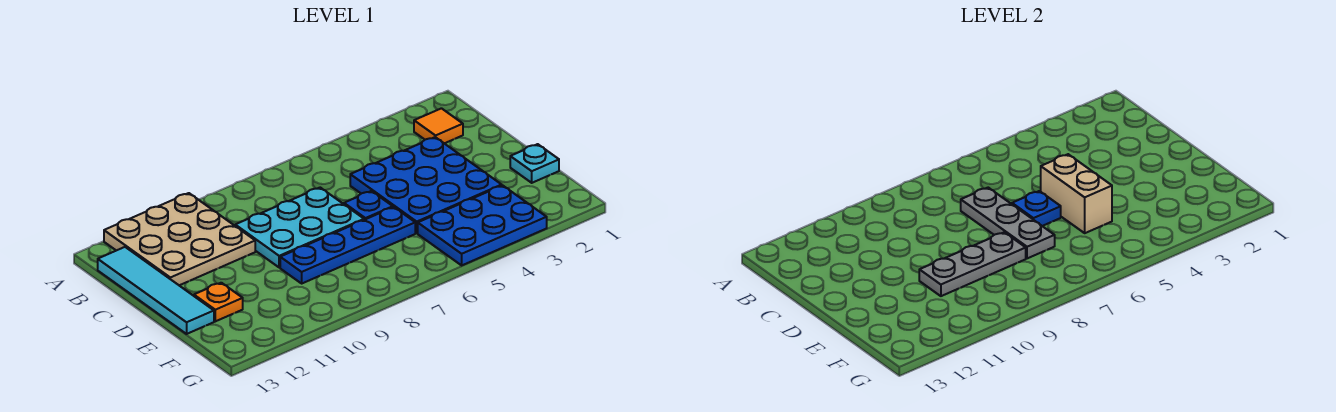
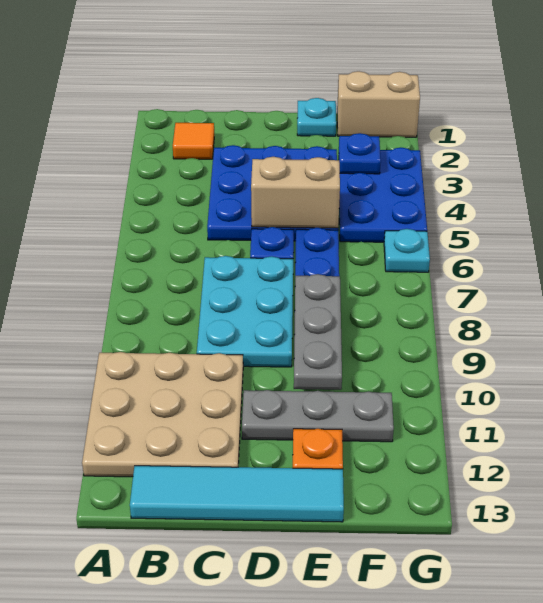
grey plate C7:E7 level 2 -> grey plate D11:F11 level 1
blue plate D6 level 2 -> blue plate F3 level 2
none -> tan brick F1:G1 level 1
none -> cyan plate G6 level 1

